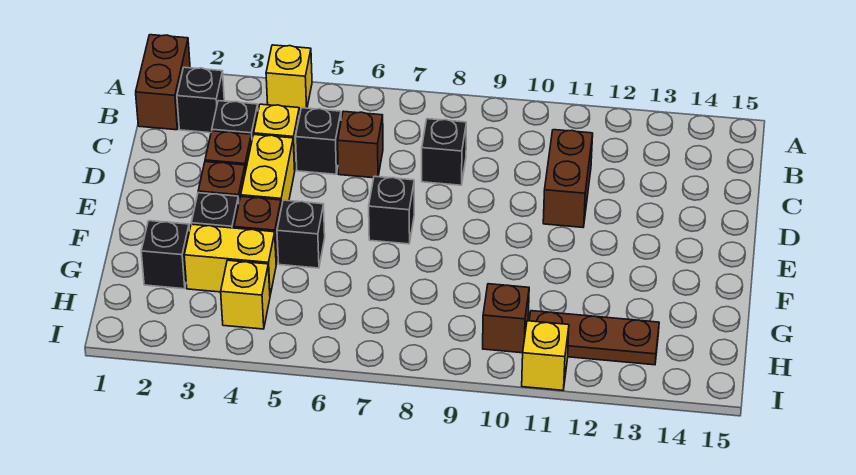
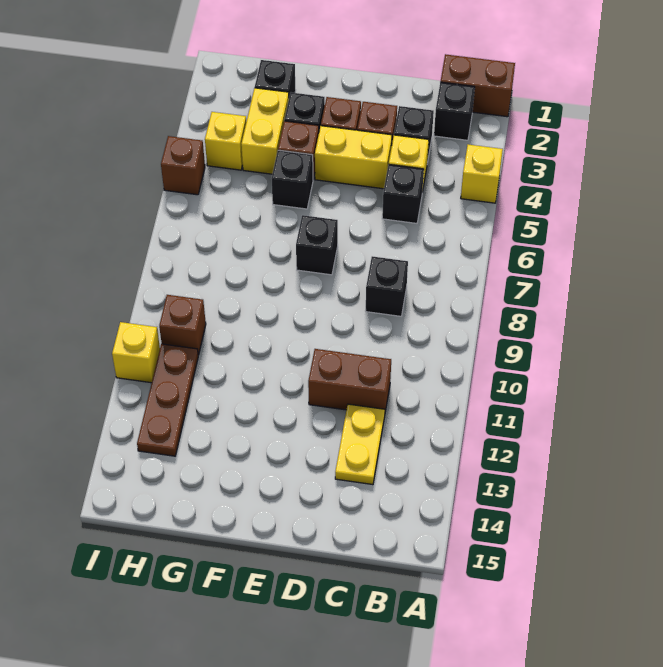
brown brick C6 level 1 -> brown brick I5 level 1
none -> yellow plate C12:C13 level 1

